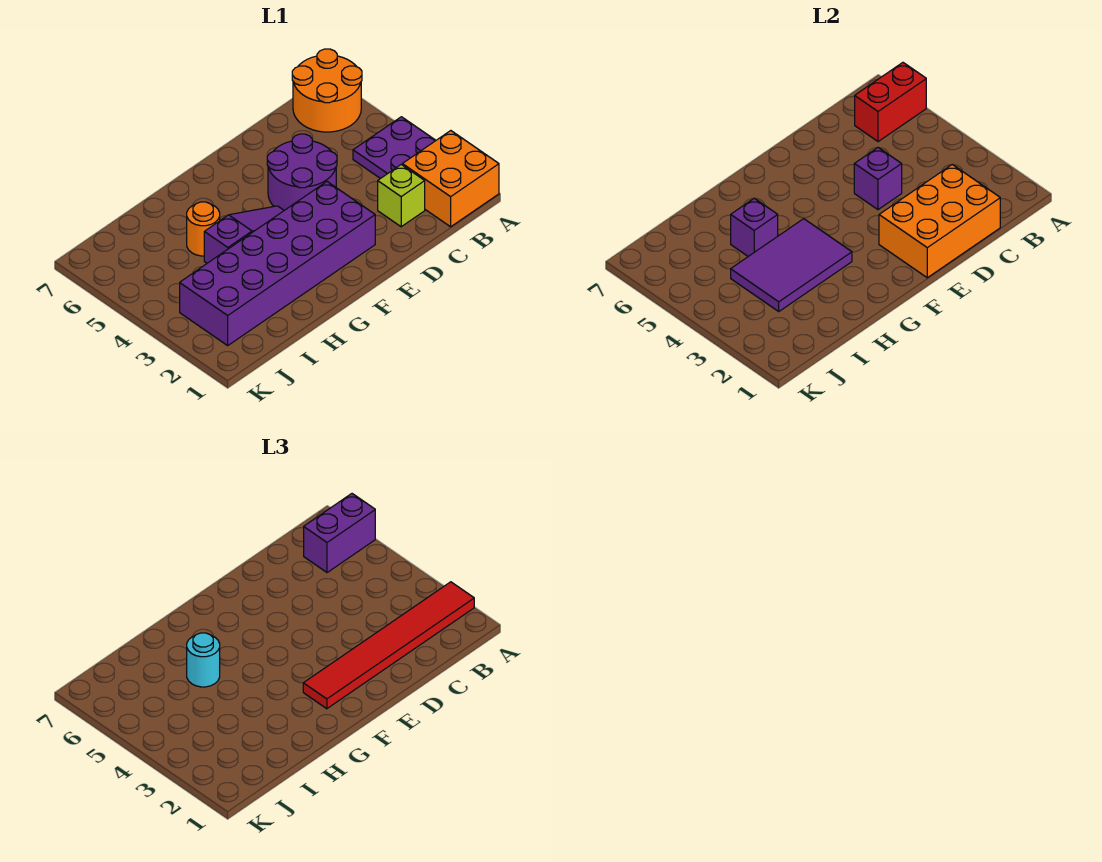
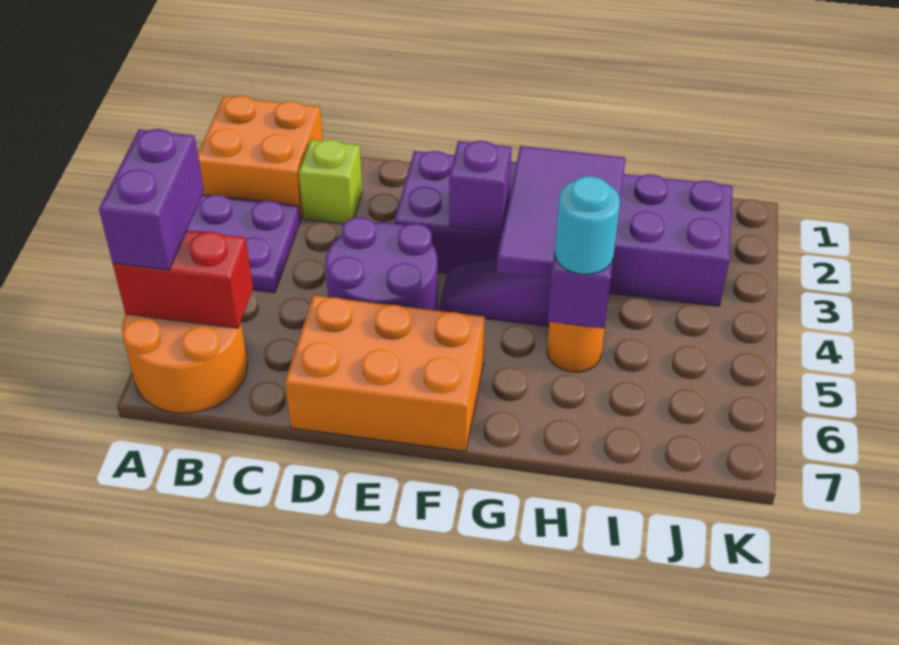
red tile A2:F2 level 3 -> none
purple brick A6:B6 level 3 -> purple brick A5:A6 level 3
orange brick C1:E2 level 2 -> orange brick D6:F7 level 1
purple brick D4 level 2 -> purple brick F3 level 2
purple tile G3:I4 level 2 -> purple tile G2:H4 level 2

